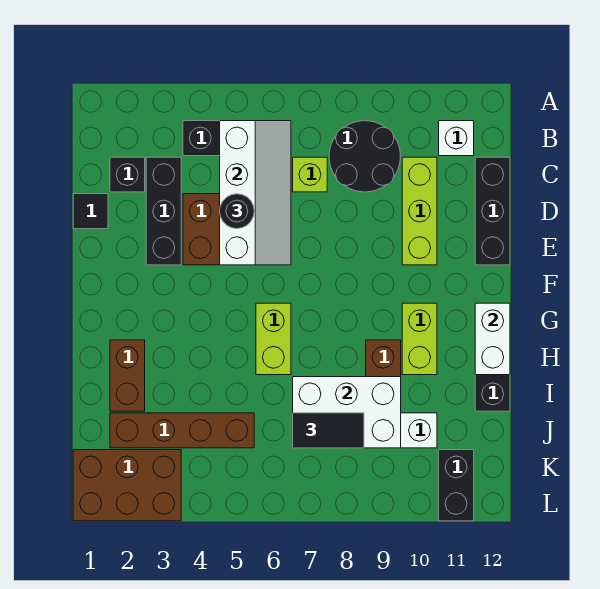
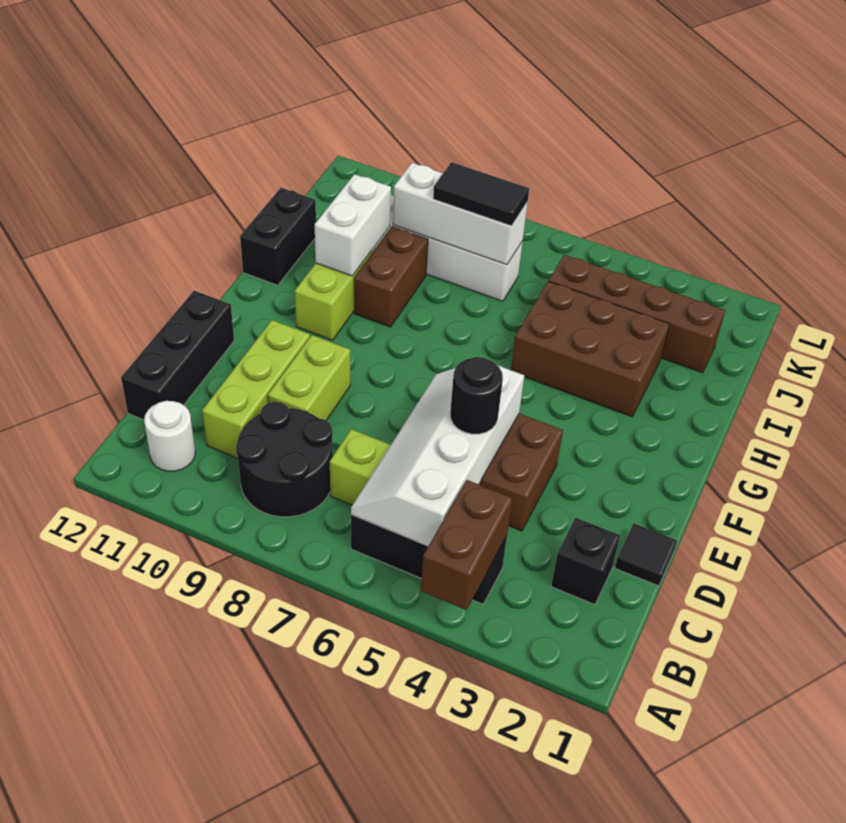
white brick B11 level 1 -> white round brick B11 level 1
black brick C3:E3 level 1 -> none
lime brick G6:H6 level 1 -> lime brick D9:E9 level 1
white brick G12:H12 level 2 -> white brick H10:I10 level 2
brown brick H2:I2 level 1 -> brown brick A4:B4 level 2
white brick I7:J9 level 2 -> white brick J7:J9 level 2
brown brick K1:L3 level 1 -> brown brick H3:I5 level 1
black brick K11:L11 level 1 -> none

